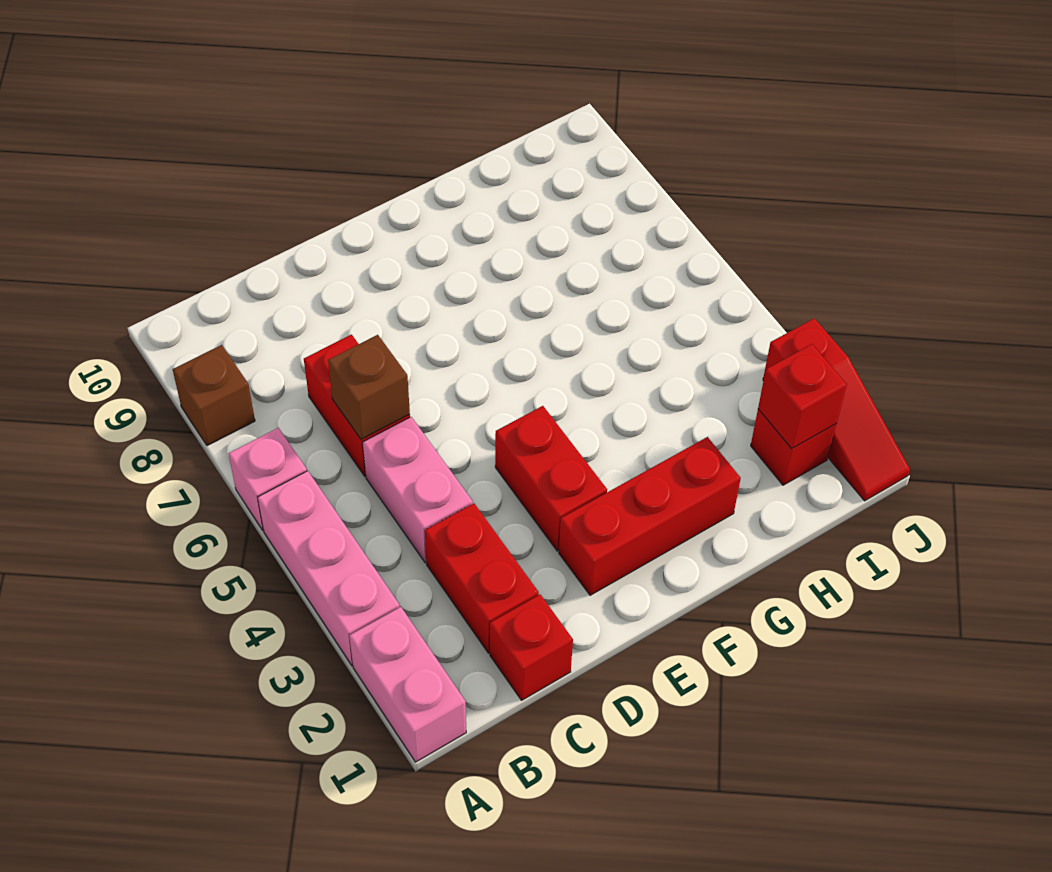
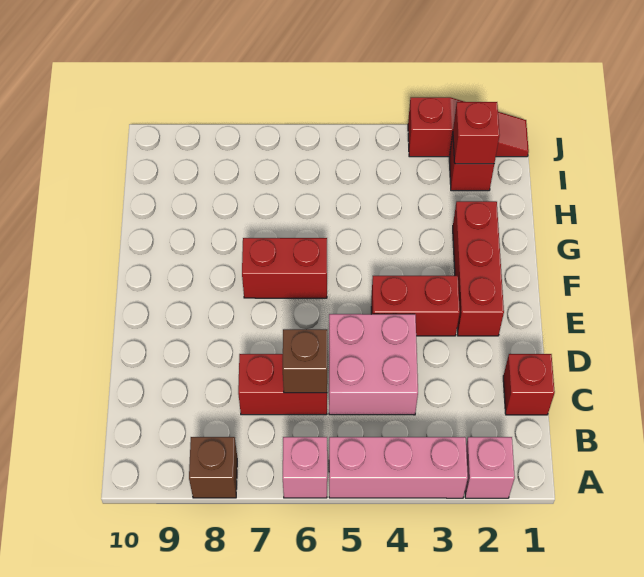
pink brick A1:A2 level 1 -> pink brick A2 level 1
red brick C2:C3 level 1 -> red brick F6:F7 level 1
pink brick C4:C5 level 1 -> pink brick C4:D5 level 1

